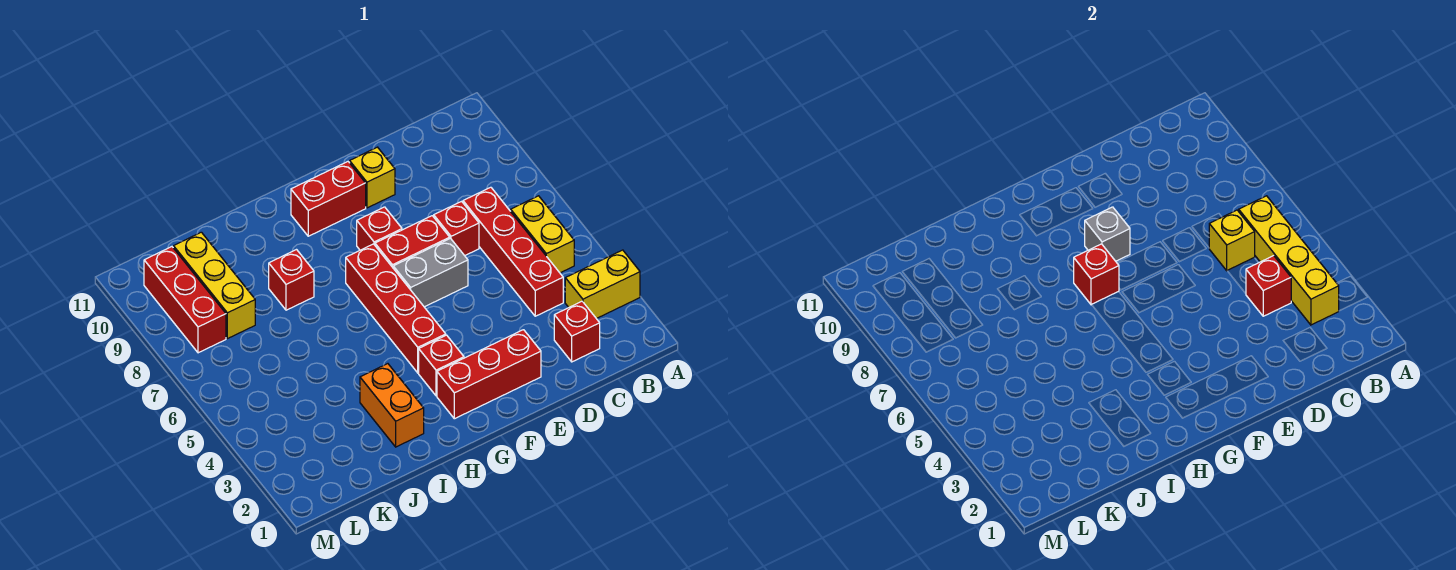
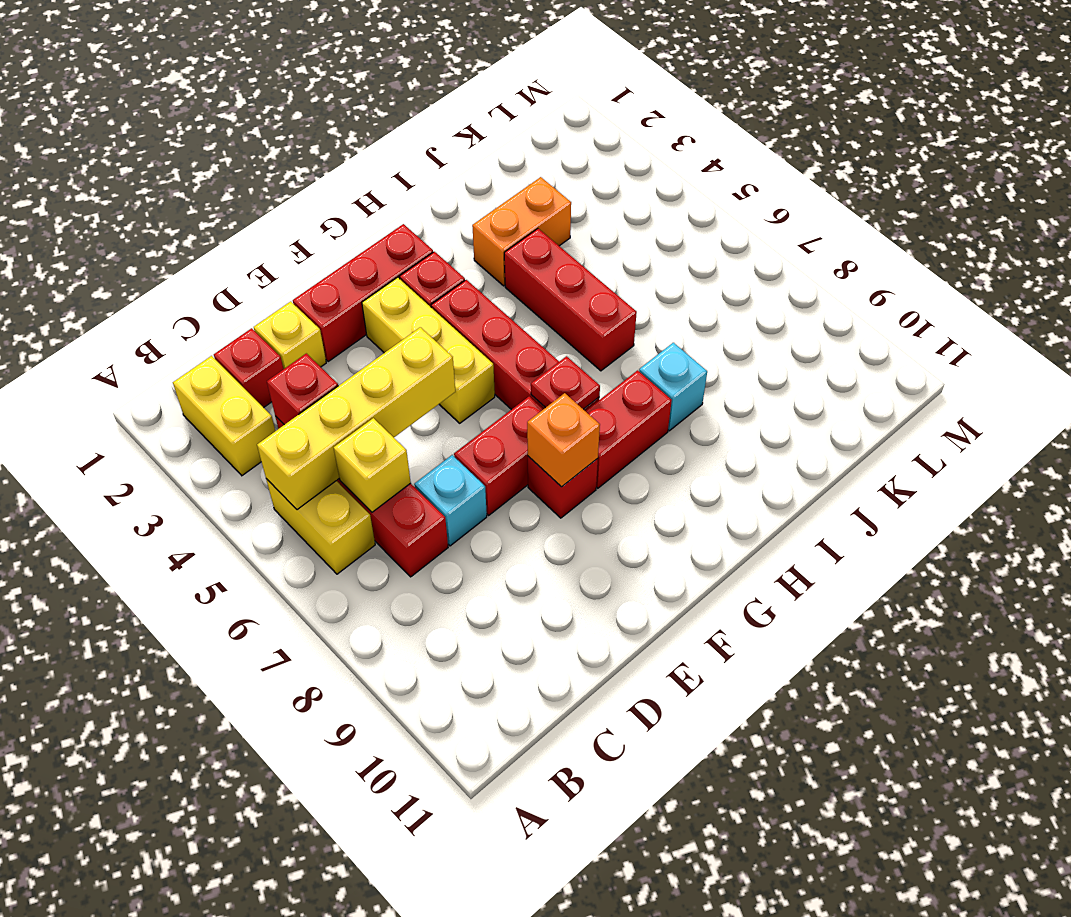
yellow brick A3:B3 level 1 -> yellow brick B2:B3 level 1
yellow brick B3:B6 level 2 -> yellow brick B5:E5 level 2
red brick D7 level 1 -> cyan brick D7 level 1
grey brick E6:F6 level 1 -> none
yellow brick E10 level 1 -> yellow brick D2 level 1
grey brick F8 level 2 -> orange brick F8 level 2
red brick F10:G10 level 1 -> red brick G8:H8 level 1
red brick G7 level 2 -> red plate G7 level 2
orange brick I2:I3 level 1 -> orange brick I3:J3 level 1
red brick I8 level 1 -> cyan brick I8 level 1
yellow brick K8:K10 level 1 -> yellow brick F3:F5 level 1
red brick L8:L10 level 1 -> red brick I4:I6 level 1

